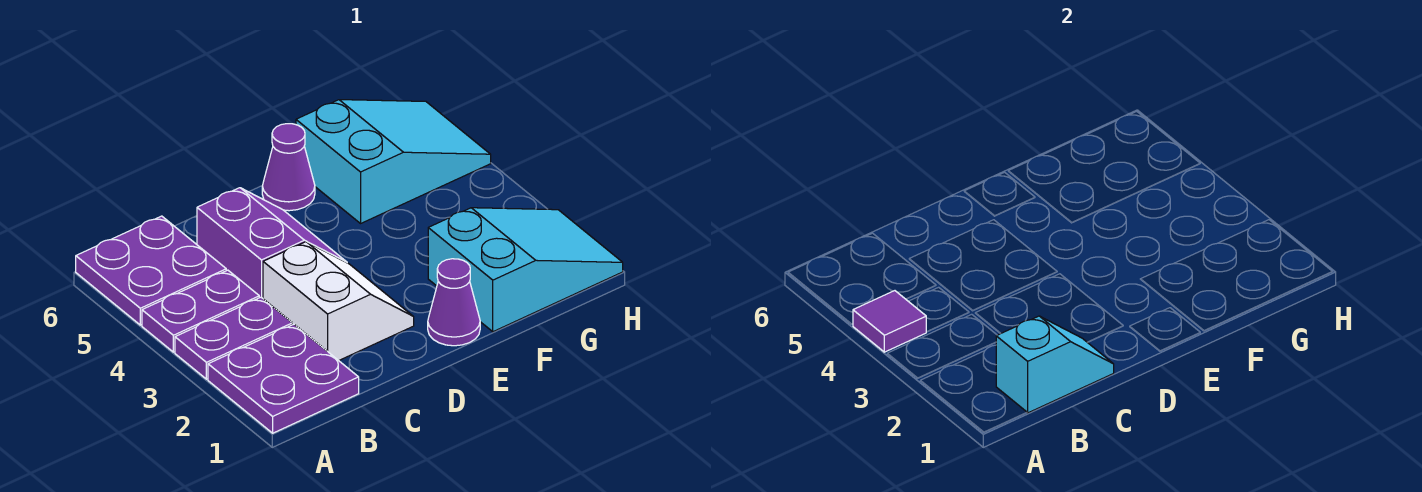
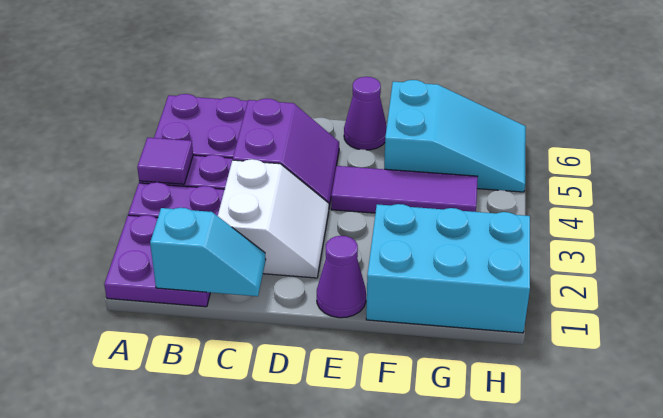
none -> purple tile E4:G4 level 1
cyan slope F1:H2 level 1 top F -> cyan brick F1:H2 level 1

